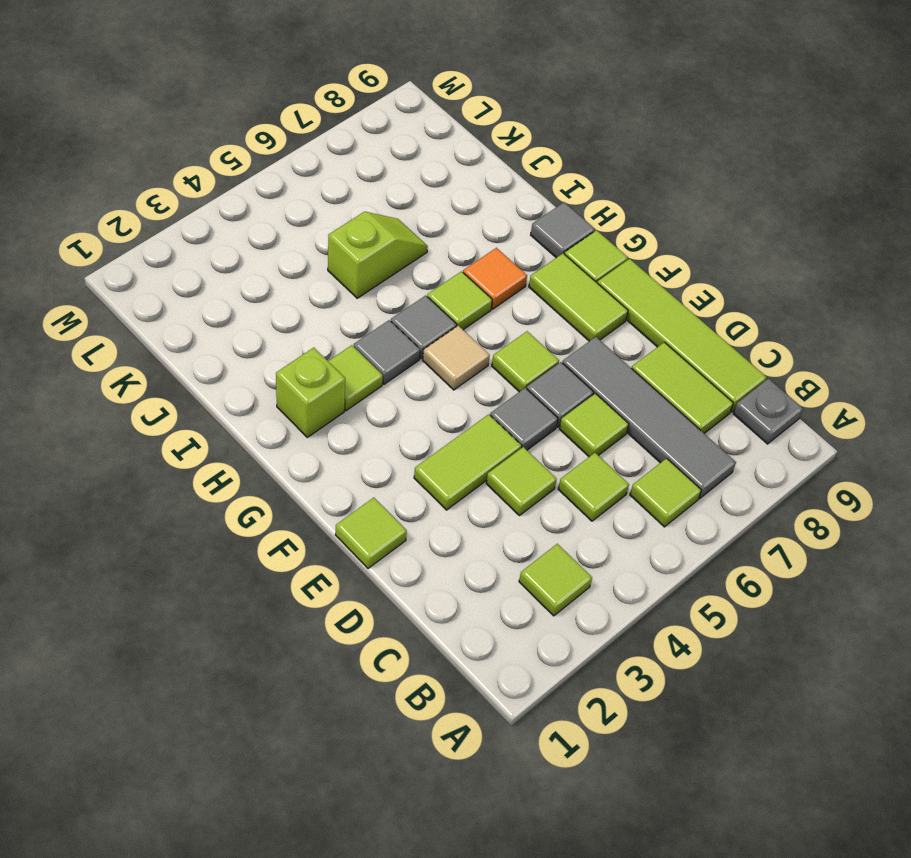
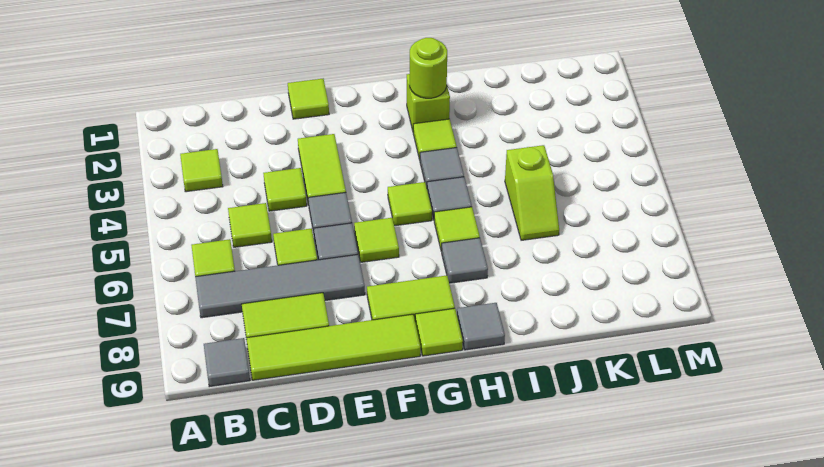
grey plate B9 level 1 -> grey tile B9 level 1
tan tile G5 level 1 -> lime tile G5 level 1
none -> lime round brick H2 level 2
orange tile H7 level 1 -> grey tile H7 level 1

